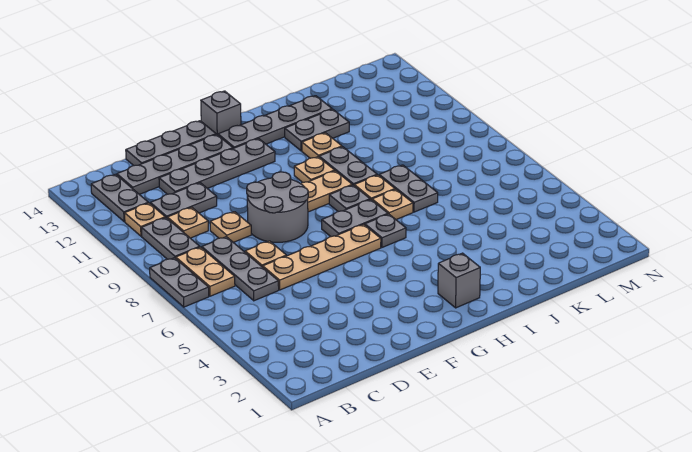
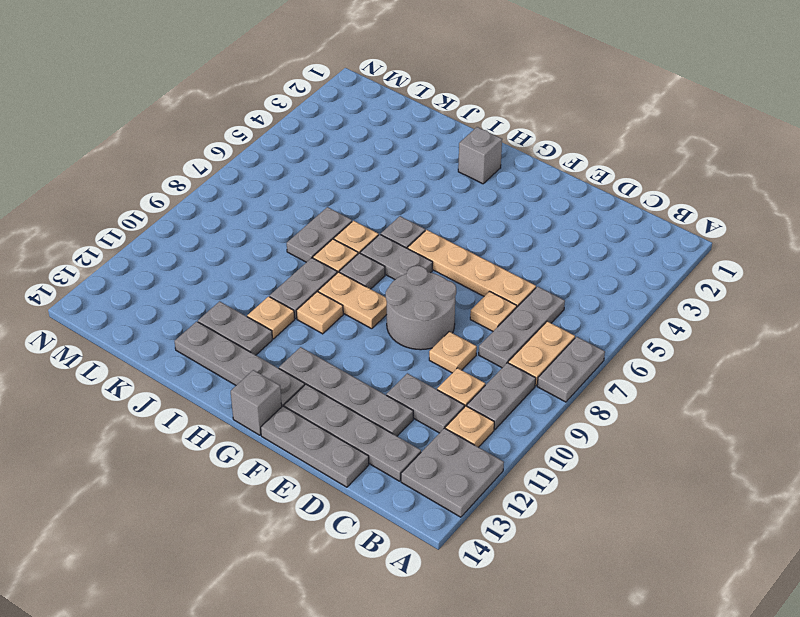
grey plate B12:B13 level 1 -> grey plate A12:B13 level 1

